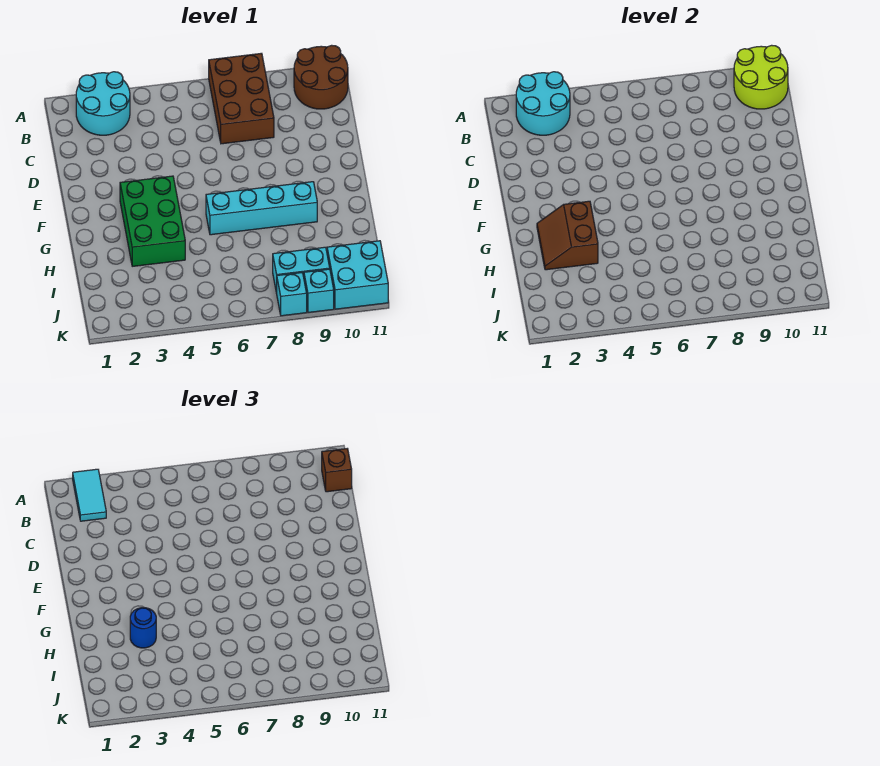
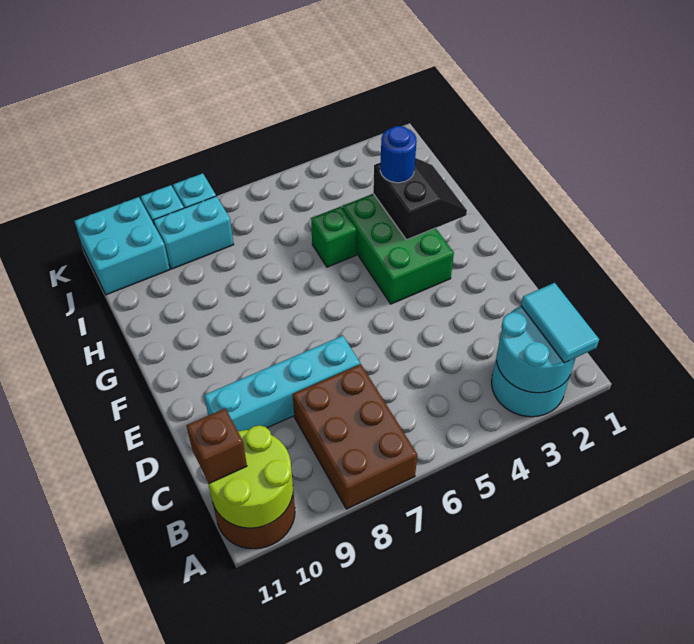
brown slope G2:H3 level 2 top 3 -> black slope G2:H3 level 2 top 3
cyan brick G6:G9 level 1 -> cyan brick D7:D10 level 1
none -> green brick H5 level 1

